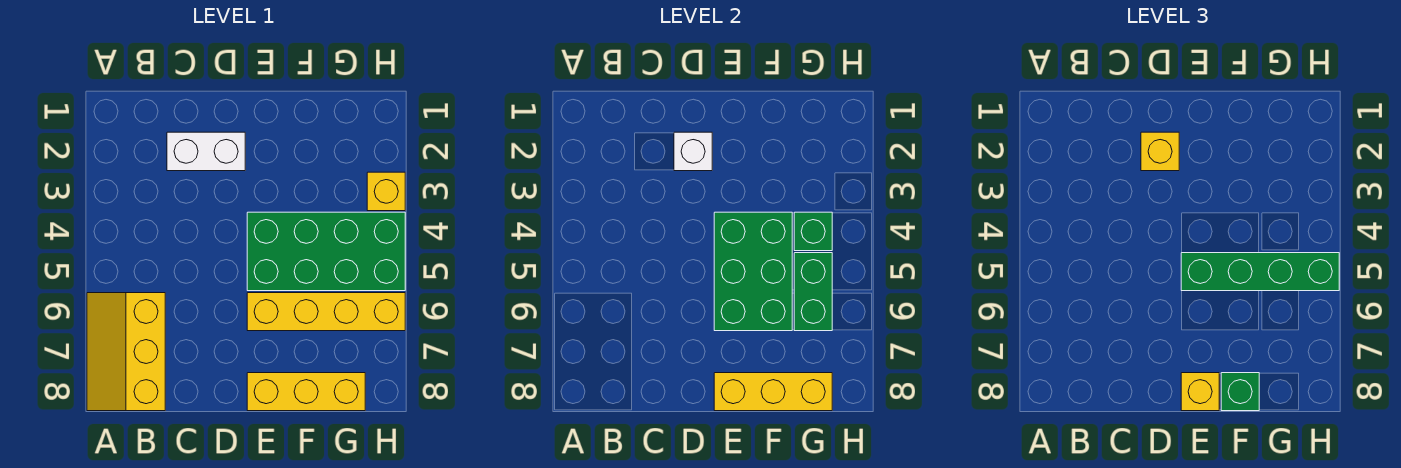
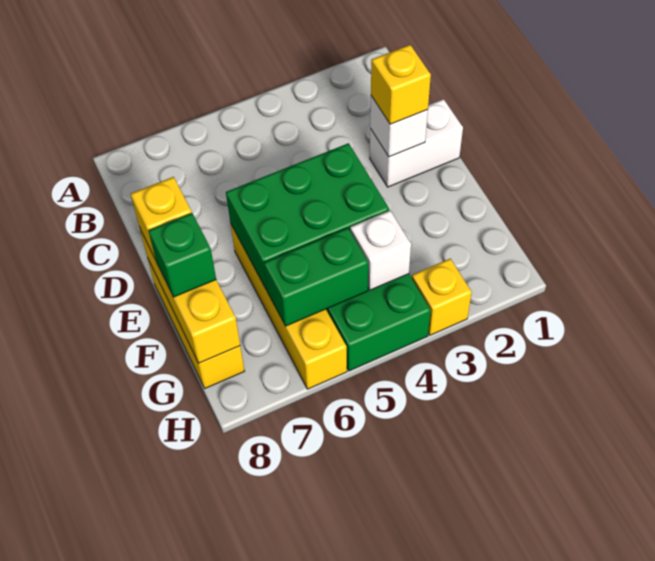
yellow slope A6:B8 level 1 top B -> none
white brick C2:D2 level 1 -> white brick D1:D2 level 1
green brick E5:H5 level 3 -> none
green brick G4 level 2 -> white brick G4 level 2

